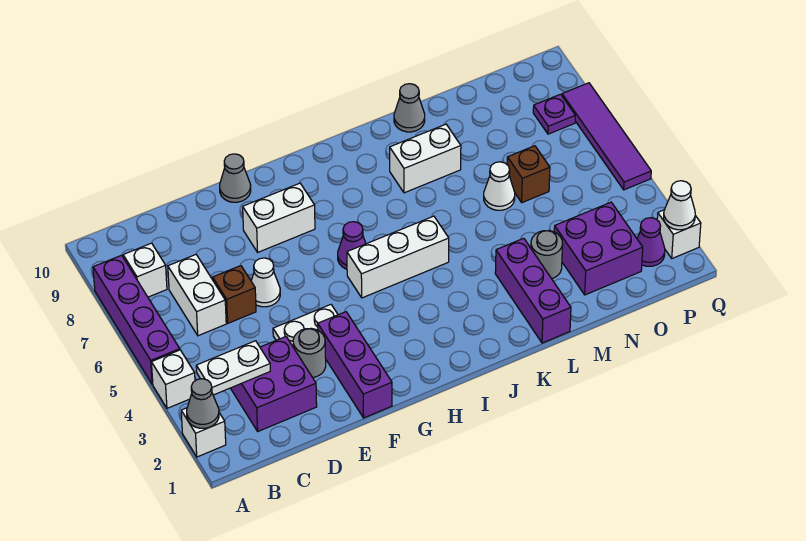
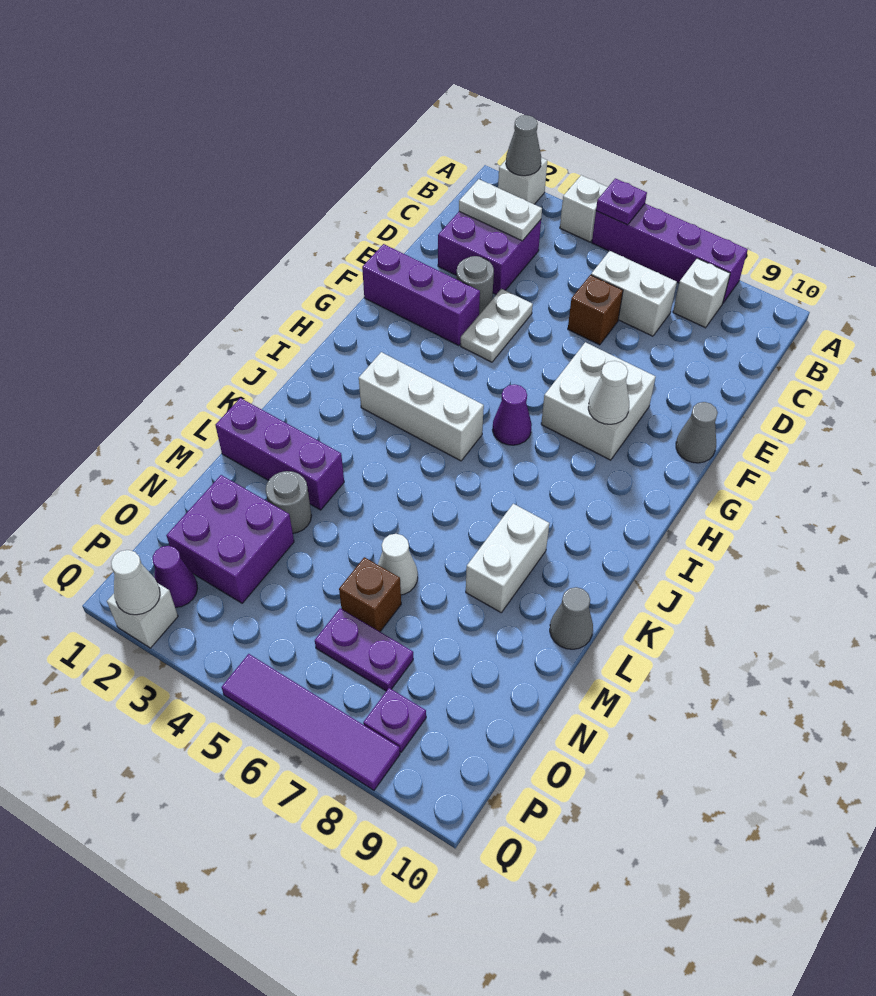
none -> purple plate A5 level 2
white plate B3:C3 level 2 -> white plate C2:C3 level 2
white cone E6 level 1 -> white cone G8 level 2
white brick F8:G8 level 1 -> white brick F7:G8 level 1
white brick H5:J5 level 1 -> white brick I3:I5 level 1
none -> purple plate O6:O7 level 1

